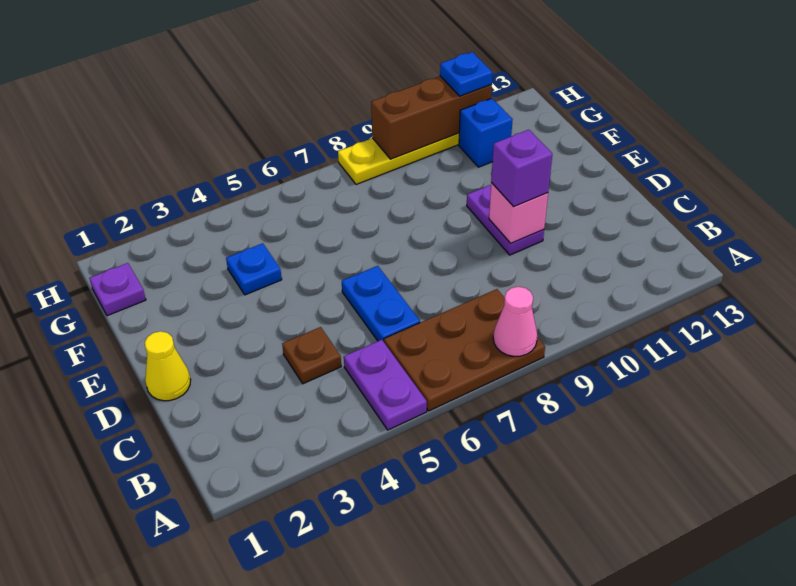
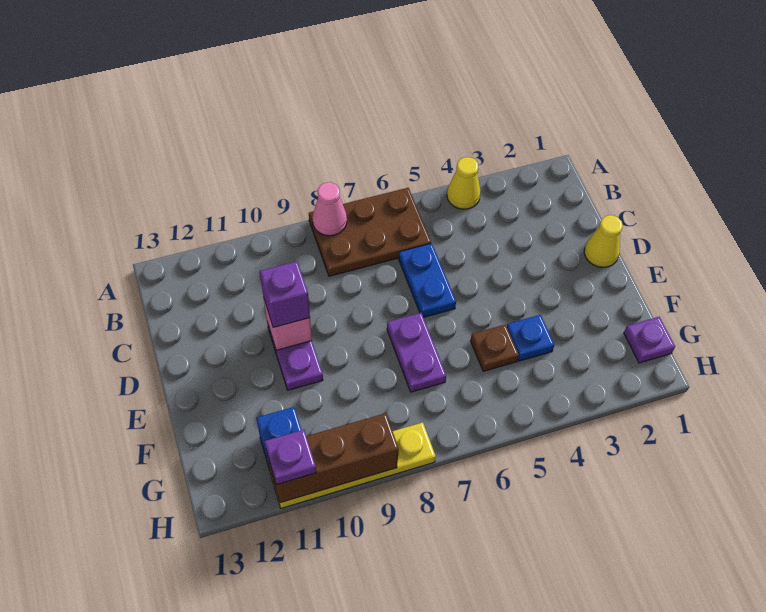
none -> yellow cone A4 level 1
purple plate A5:B5 level 1 -> purple plate E7:F7 level 1
brown plate C4 level 1 -> brown plate F5 level 1
blue plate H11 level 3 -> purple plate H11 level 3

